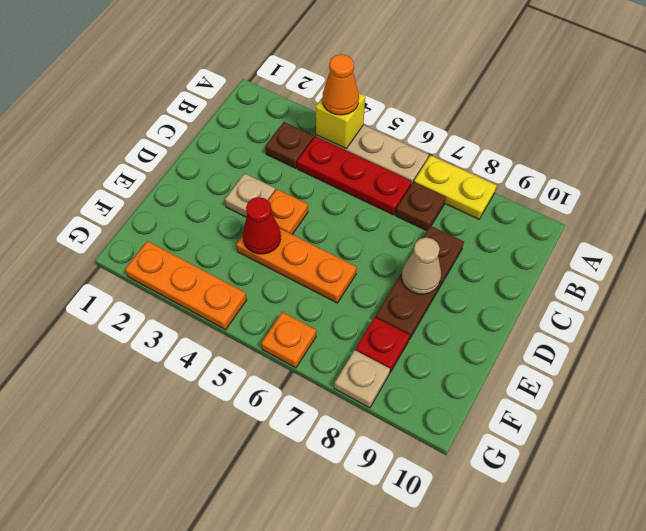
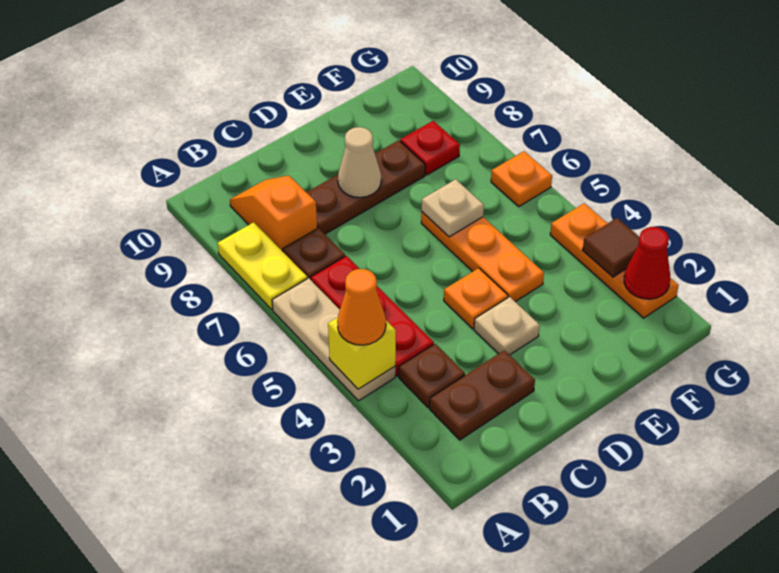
none -> brown plate B2:C2 level 1
none -> orange slope B8:B9 level 1 top 8
red cone E4 level 2 -> red cone G2 level 2
none -> brown tile G3 level 2
tan plate G8 level 1 -> tan plate E6 level 2

